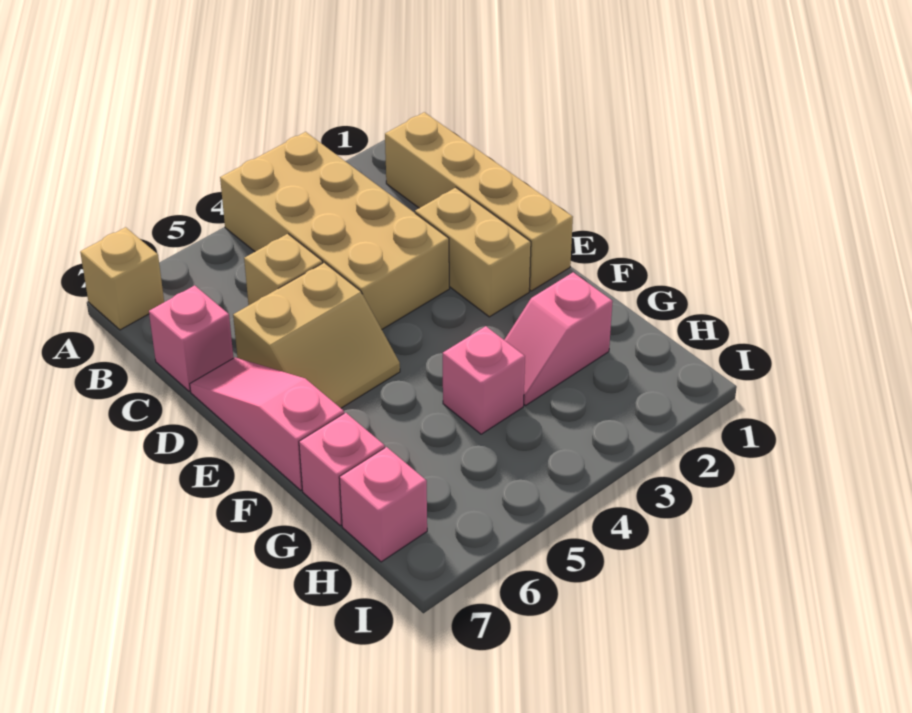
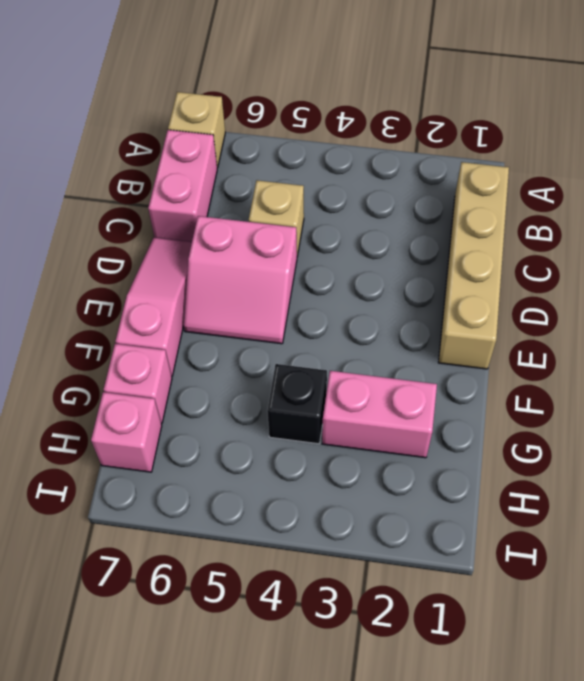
tan brick A3:D4 level 1 -> none
pink brick C7 level 1 -> pink brick B7:C7 level 1
tan brick D2:E2 level 1 -> none
tan slope D5:E6 level 1 top D -> pink slope D5:E6 level 1 top D
pink slope G2:G3 level 1 top 2 -> pink brick G2:G3 level 1
pink brick G4 level 1 -> black brick G4 level 1

